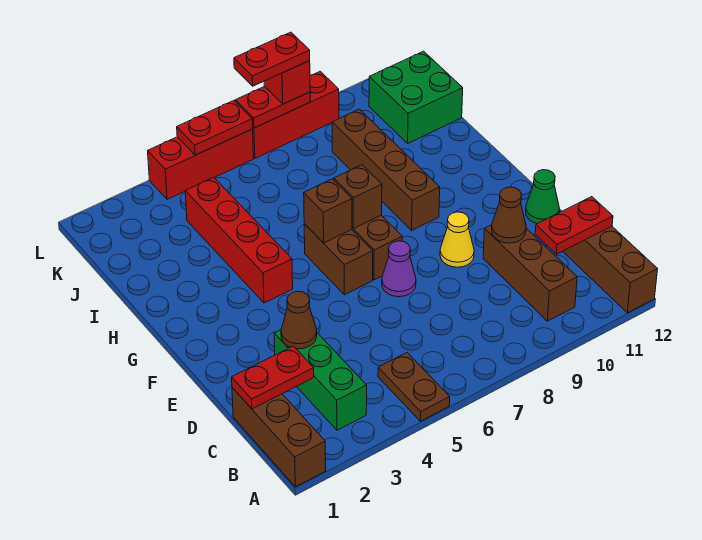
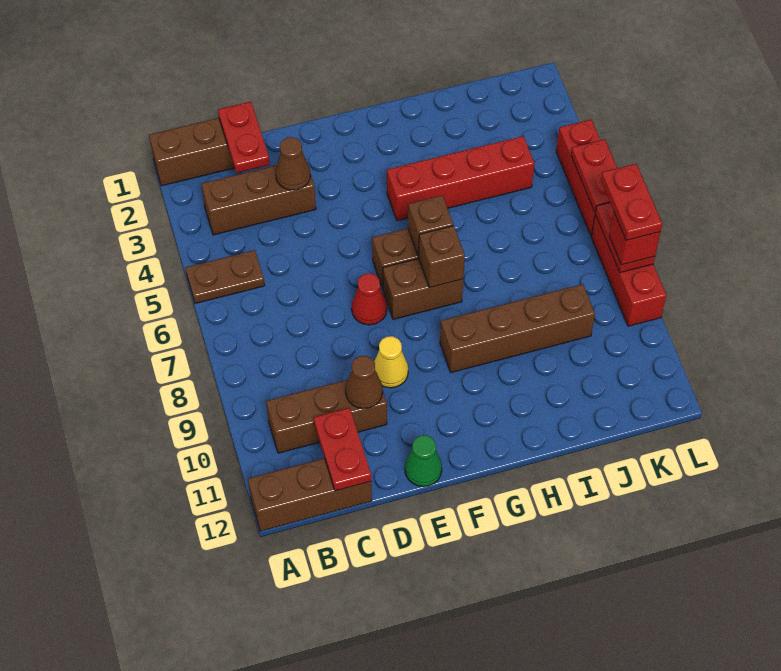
green brick B3:D3 level 1 -> brown brick B3:D3 level 1
purple cone E7 level 1 -> red cone E7 level 1
green brick J11:K12 level 1 -> none

